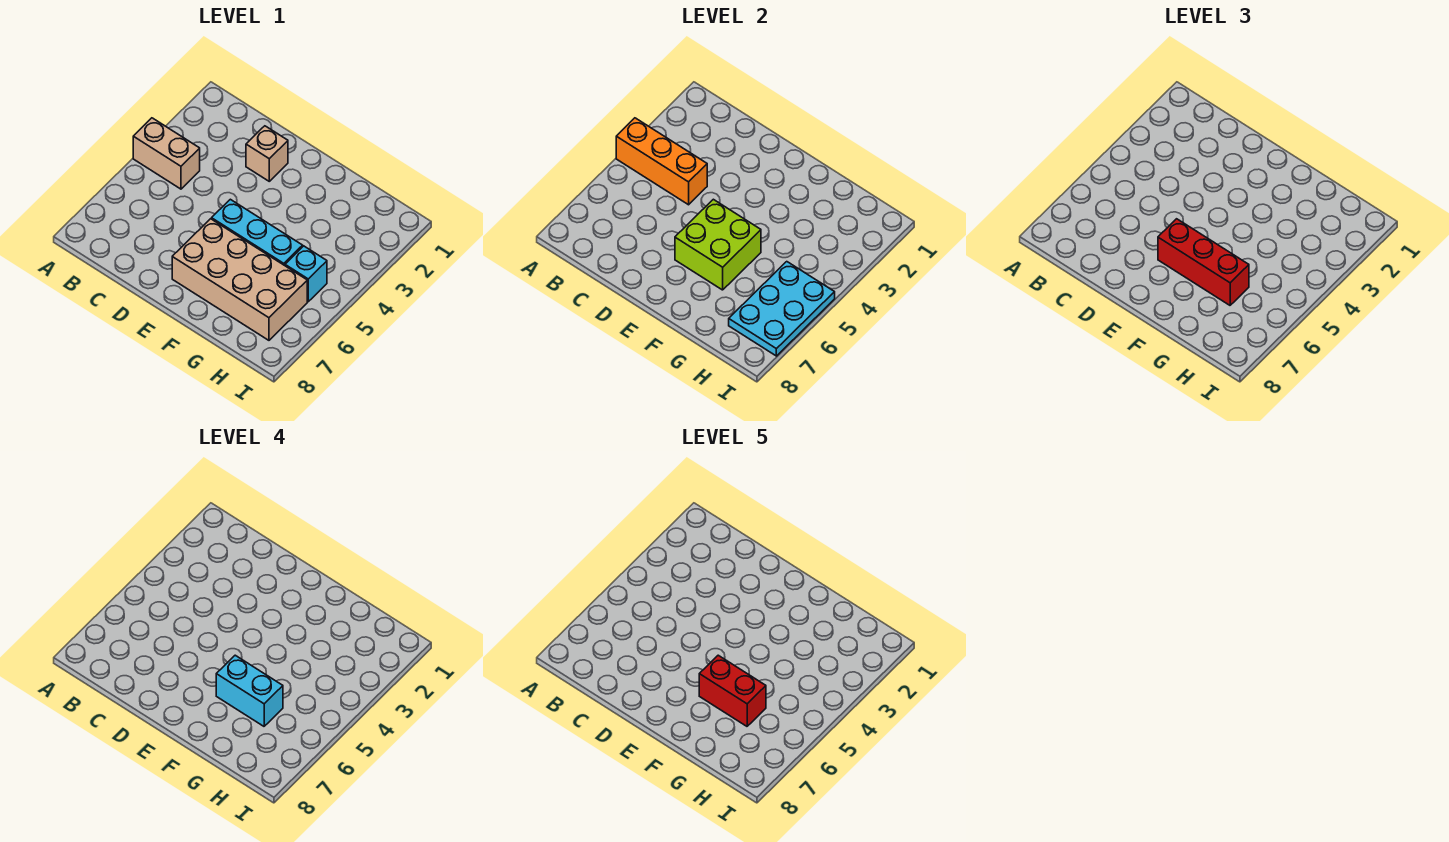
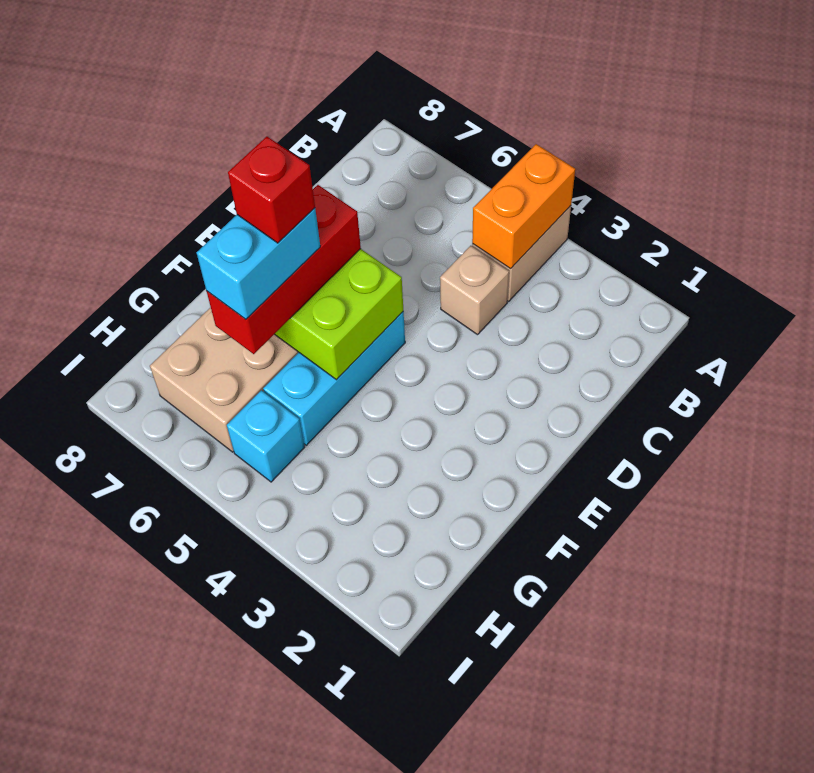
orange brick A4:C4 level 2 -> orange brick A4:B4 level 2
tan brick D2 level 1 -> tan brick C4 level 1
red brick F6:G6 level 5 -> red brick F6 level 5
cyan plate H5:I7 level 2 -> none

